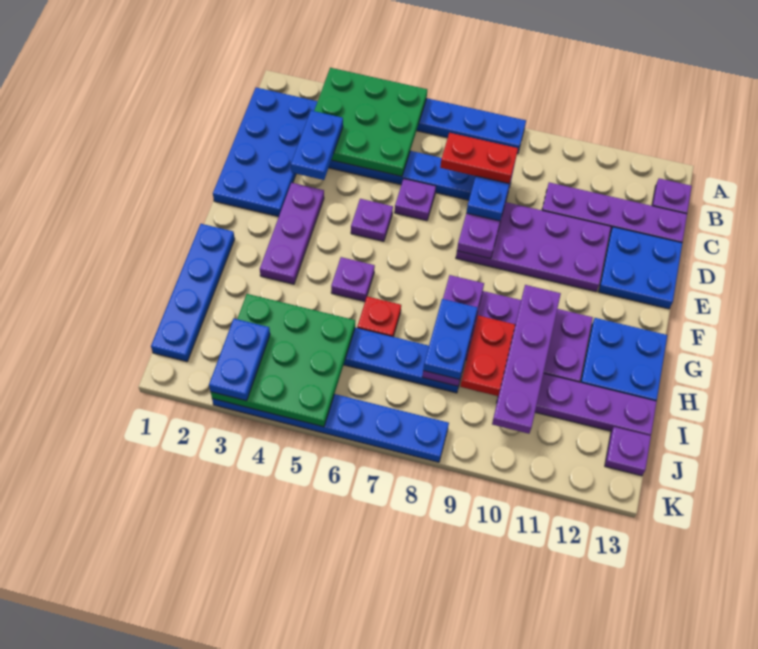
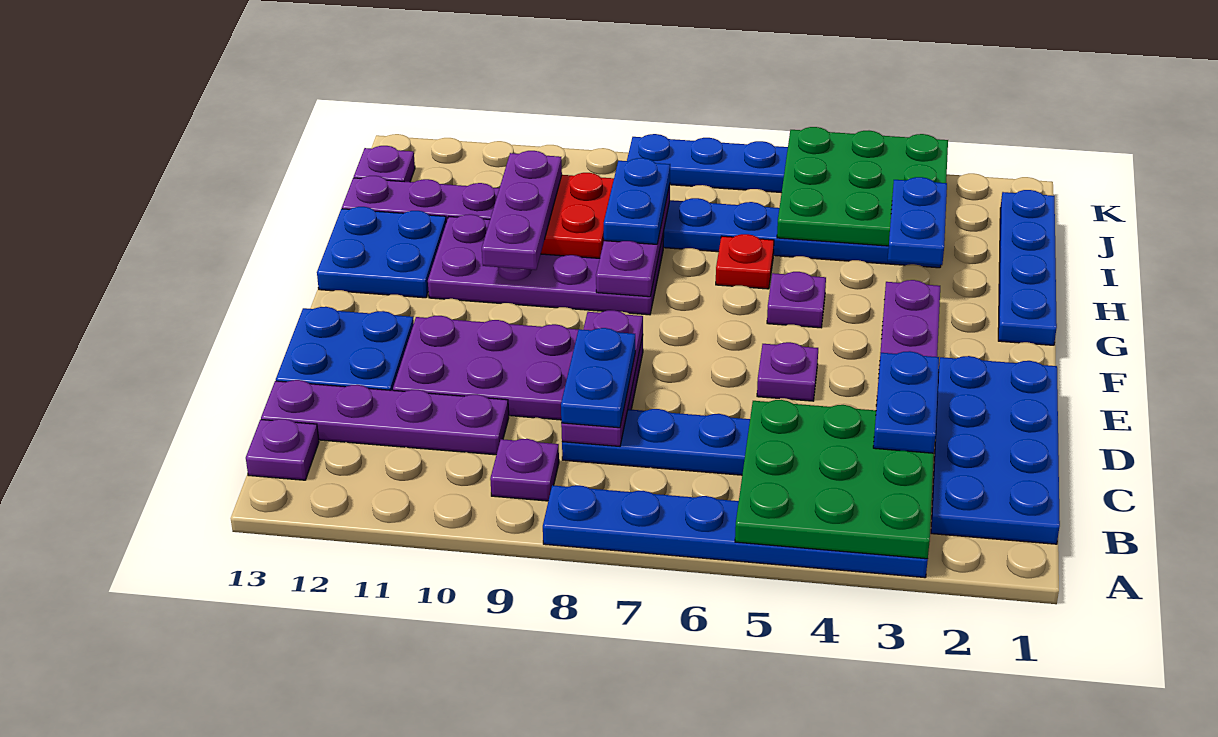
red plate C7:C8 level 4 -> none
purple plate D6 level 1 -> purple plate B9 level 1
purple plate G10:J10 level 3 -> purple plate G10:I10 level 3
blue plate J3:K3 level 3 -> blue plate H3:I3 level 3

